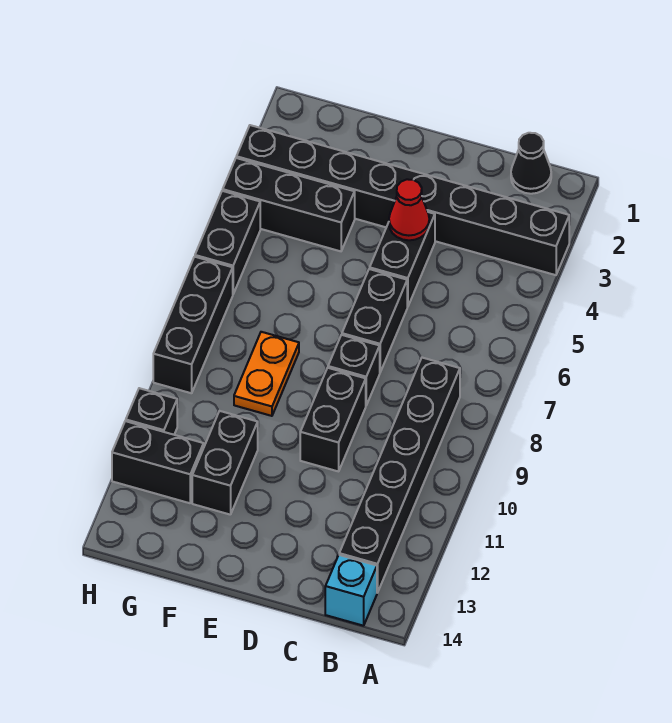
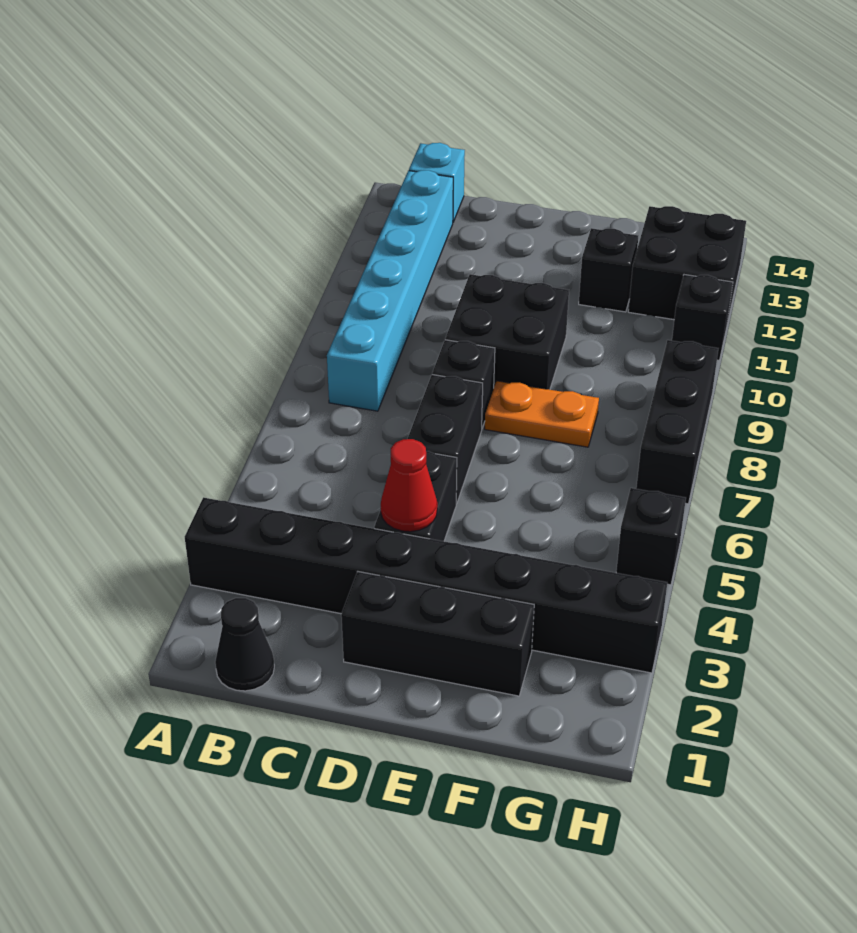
black brick B8:B13 level 1 -> cyan brick B8:B13 level 1
black brick D9:D10 level 1 -> black brick D9:E10 level 1
black brick F4:H4 level 1 -> black brick D2:F2 level 1
orange plate F8:F9 level 1 -> orange plate E8:F8 level 1
black brick F11:F12 level 1 -> black brick F12 level 1
black brick G12:H12 level 1 -> black brick G12:H13 level 1
black brick H5:H6 level 1 -> black brick H5 level 1

